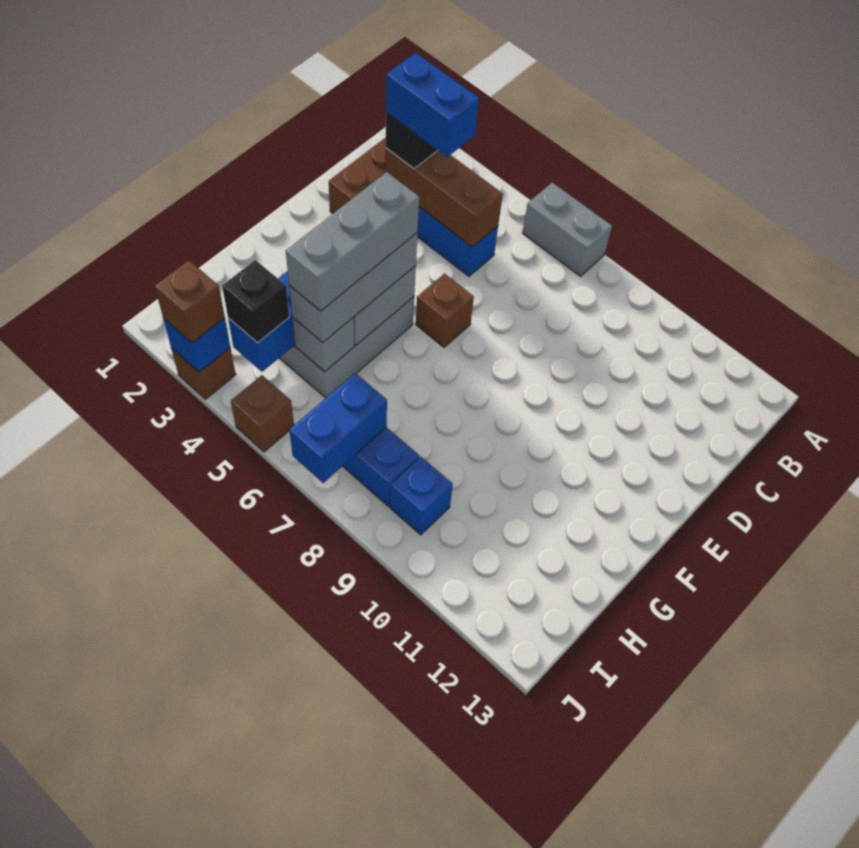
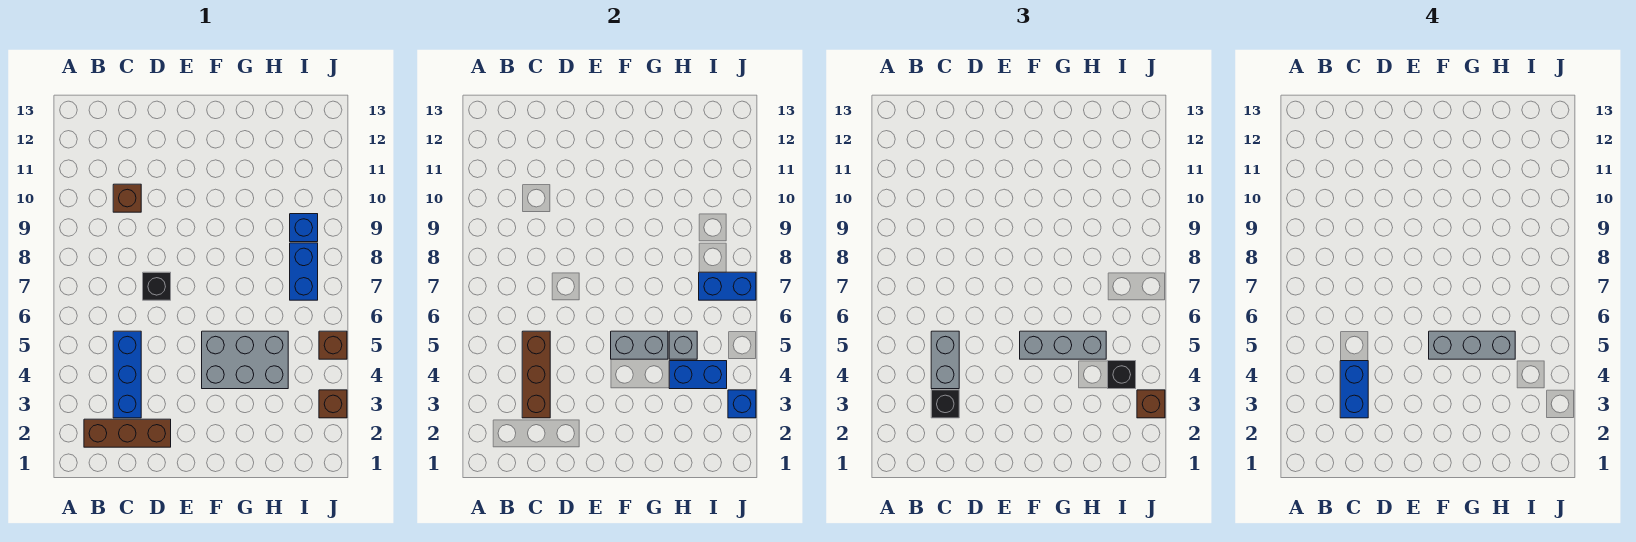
grey brick A6:A7 level 1 -> grey brick C4:C5 level 3
none -> black brick D7 level 1
brown brick E6 level 1 -> brown brick C10 level 1

